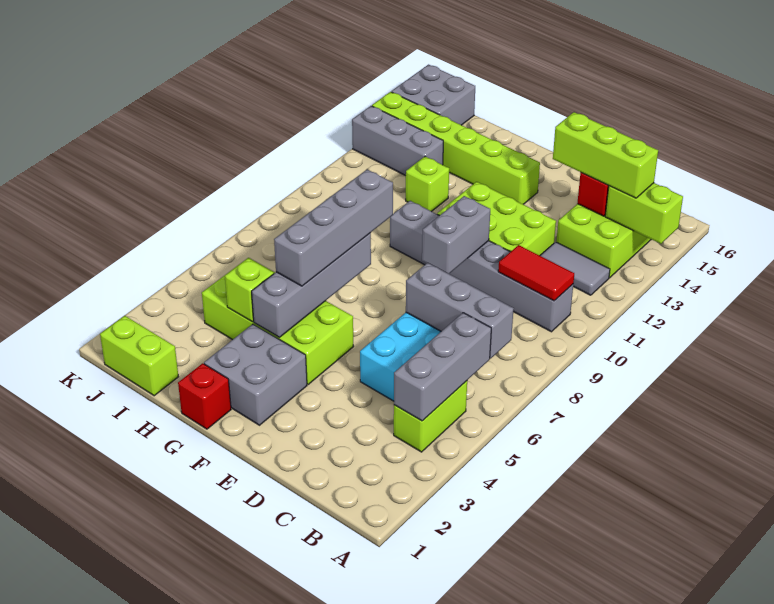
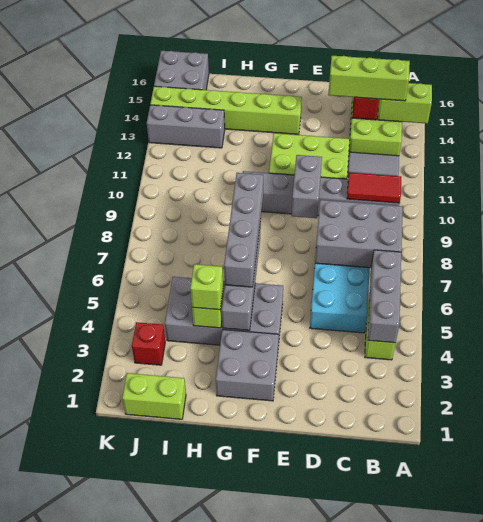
grey brick B7:D7 level 2 -> grey brick B7:D8 level 2
lime brick F4:I5 level 1 -> grey brick F4:I5 level 1
red brick G1 level 1 -> red brick J3 level 1
lime brick H12 level 1 -> lime brick H4 level 3

